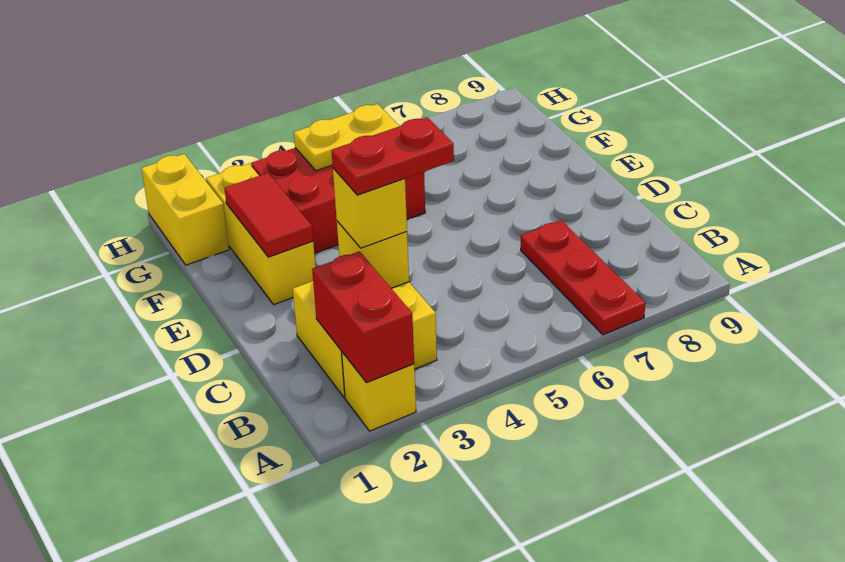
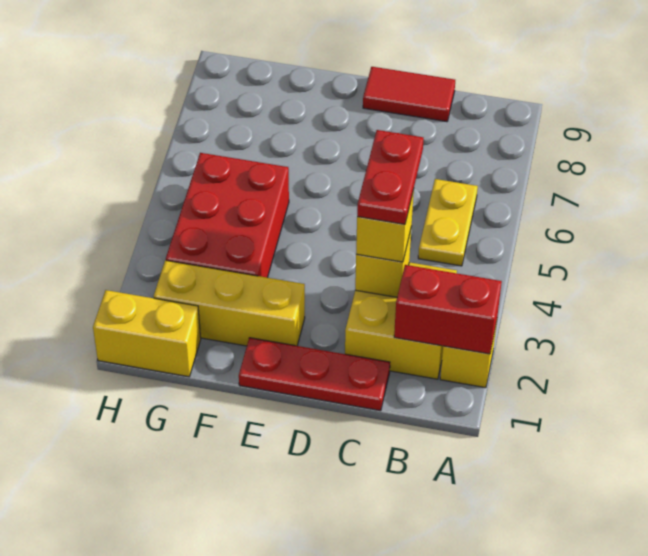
red plate A7:C7 level 1 -> red plate C1:E1 level 1
red tile E2:F2 level 2 -> red tile C9:D9 level 1
yellow plate G4:G5 level 2 -> yellow plate B5:B6 level 1

